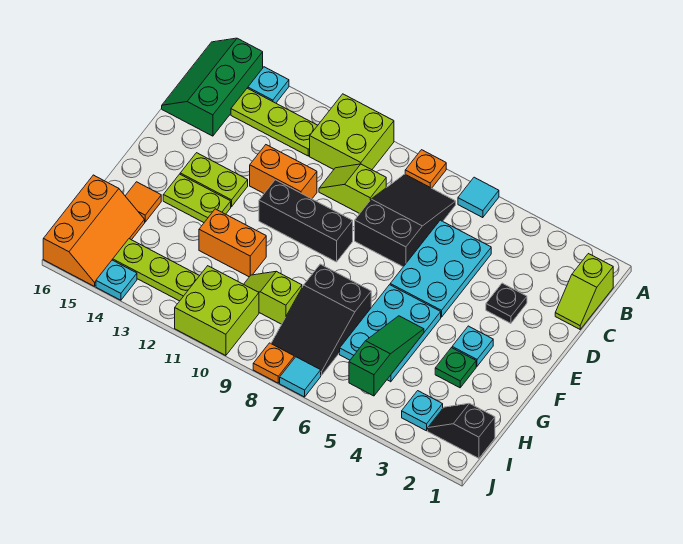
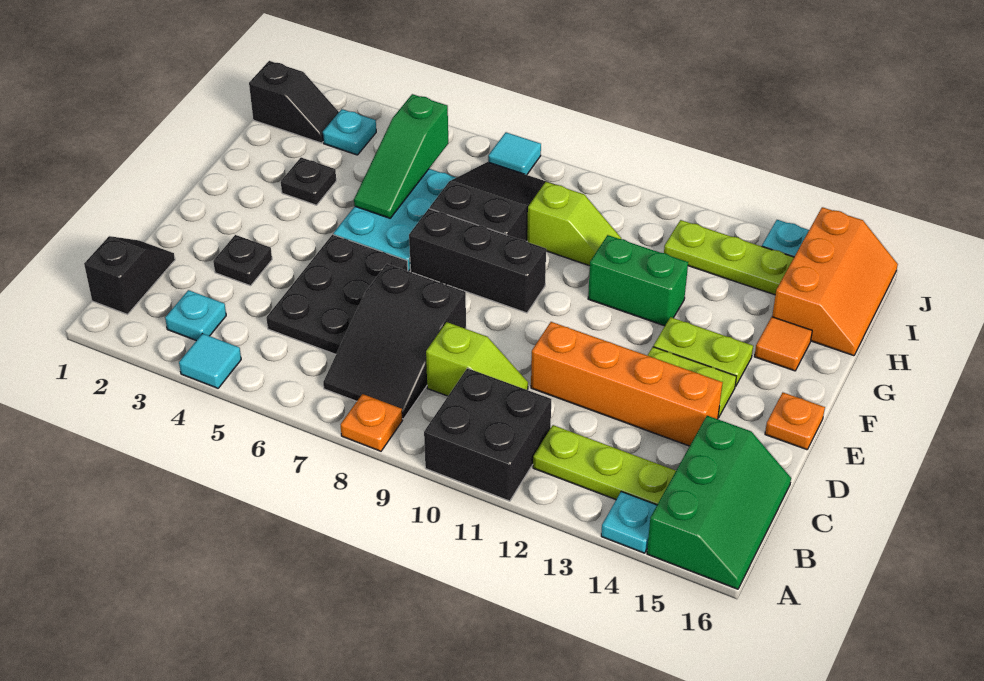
cyan tile A6 level 1 -> cyan tile A4 level 1
lime brick A10:B11 level 1 -> black brick A10:B11 level 1
lime slope B1:C1 level 1 top B -> black slope B1:C1 level 1 top B
cyan plate C5:E6 level 1 -> black plate C5:E6 level 1
orange brick D11:D12 level 1 -> orange brick D11:D14 level 1
black brick E9:E11 level 1 -> black brick F7:F9 level 1
cyan plate F3 level 1 -> cyan plate B3 level 1
green plate G3 level 1 -> black plate G3 level 1
orange brick G11:G12 level 1 -> green brick G11:G12 level 1
orange slope H15:J16 level 1 top 16 -> orange slope H15:J16 level 1 top 15
lime brick I10:J11 level 1 -> none
orange plate J8 level 1 -> orange plate E16 level 1

